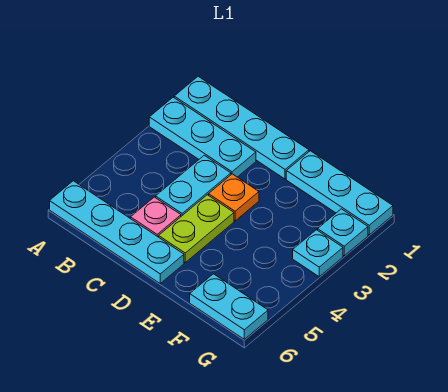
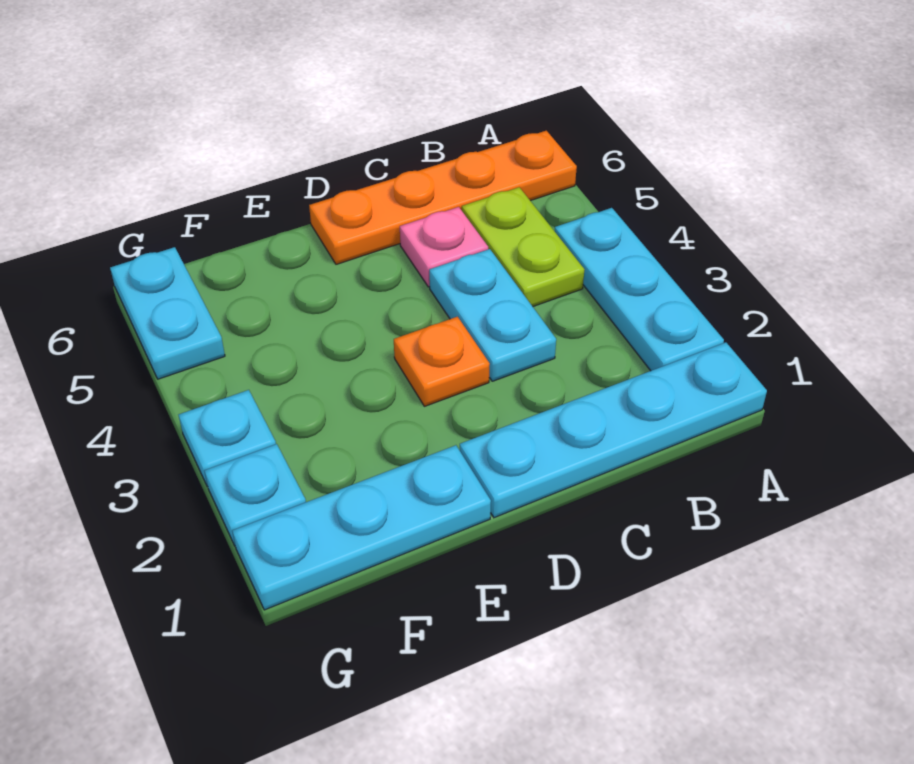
cyan plate A2:C2 level 1 -> cyan plate A2:A4 level 1
cyan plate A6:D6 level 1 -> orange plate A6:D6 level 1
lime plate D4:D5 level 1 -> lime plate B4:B5 level 1
cyan plate F6:G6 level 1 -> cyan plate G5:G6 level 1

